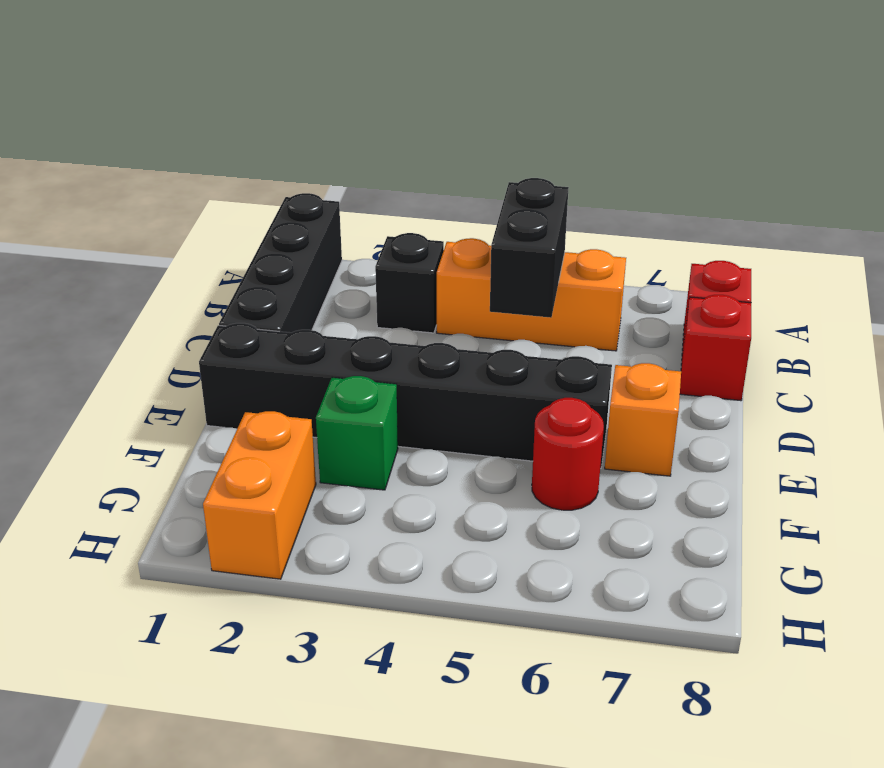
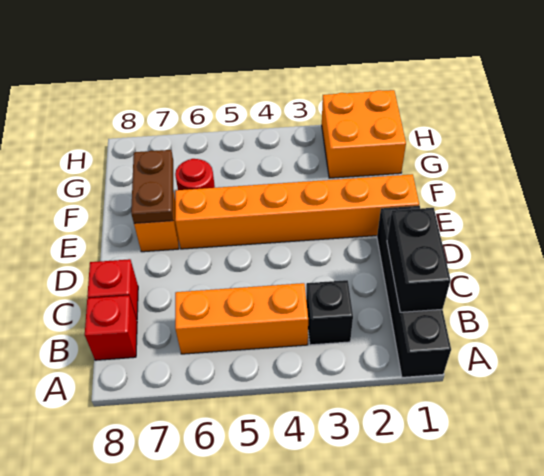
black brick B5:C5 level 2 -> black brick B1:C1 level 2
black brick E1:E6 level 1 -> orange brick E1:E6 level 1
none -> brown plate E7:F7 level 2
green brick F3 level 1 -> none
orange brick G2:H2 level 1 -> orange brick G1:H2 level 1

